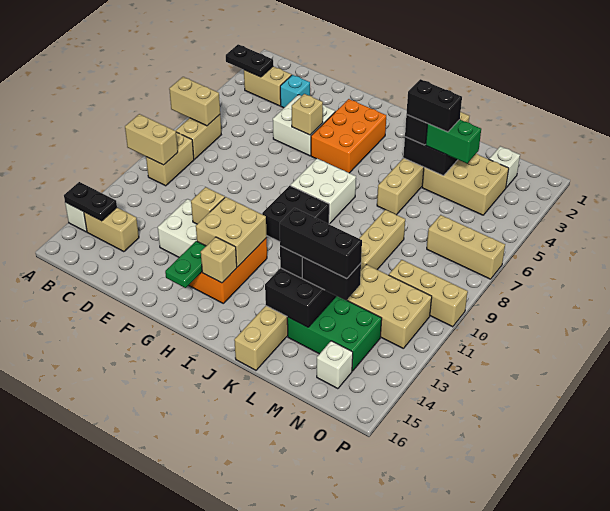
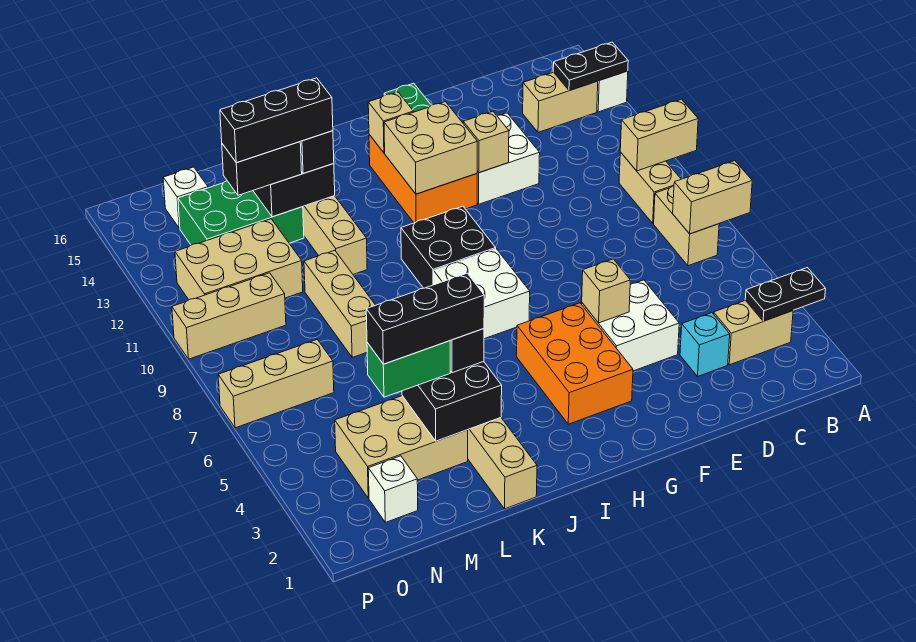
black brick K4:L4 level 4 -> black brick K4:M4 level 4

